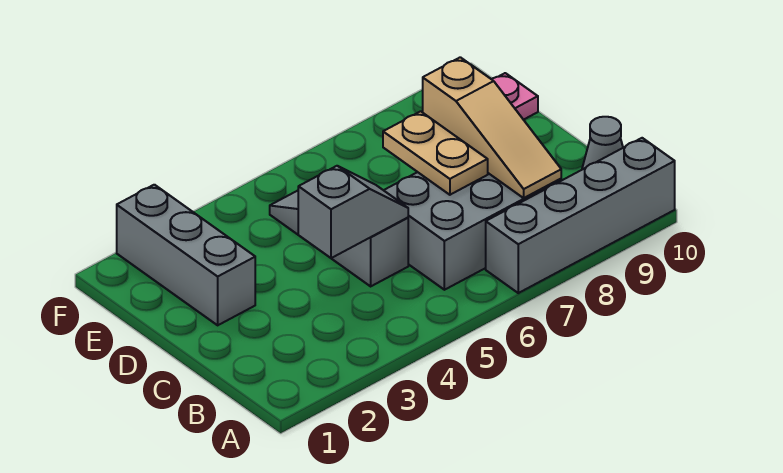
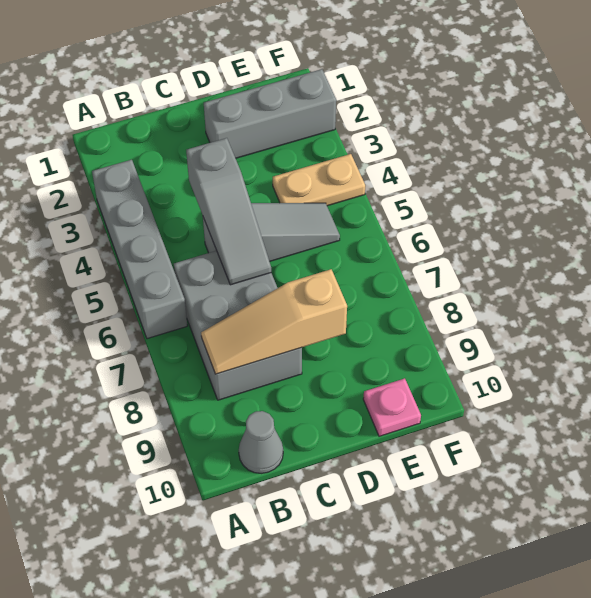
grey brick A7:A10 level 1 -> grey brick A3:A6 level 1
grey slope C4:C5 level 2 top 4 -> grey slope C4:C6 level 2 top 4
tan plate C7:D7 level 2 -> tan plate E4:F4 level 1

